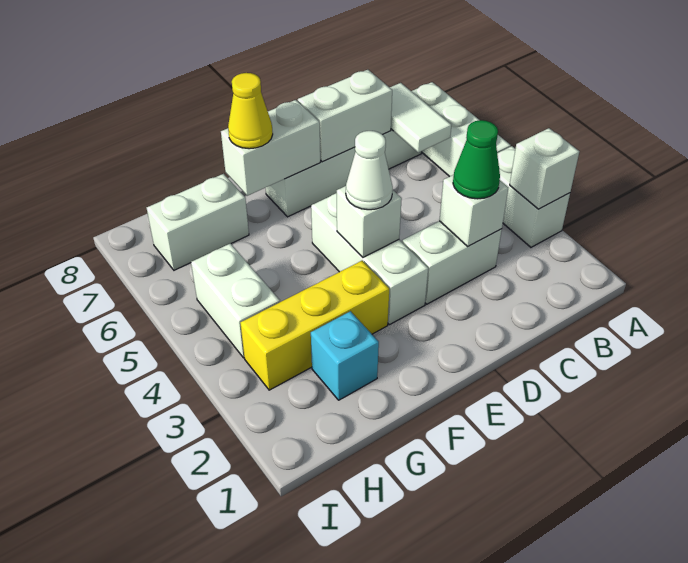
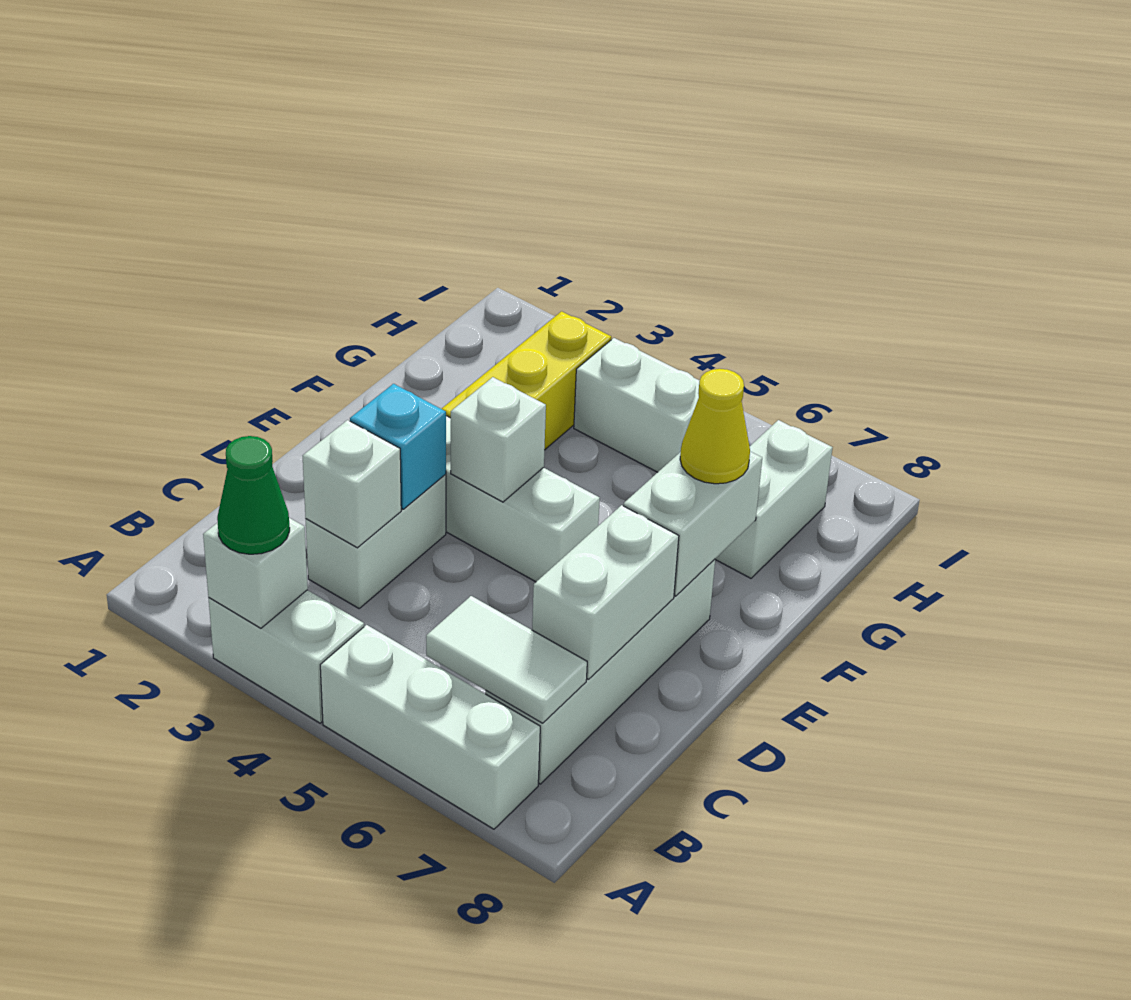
green cone C3 level 3 -> green cone A3 level 3
white cone E4 level 3 -> none
cyan brick G2 level 1 -> cyan brick D3 level 2

